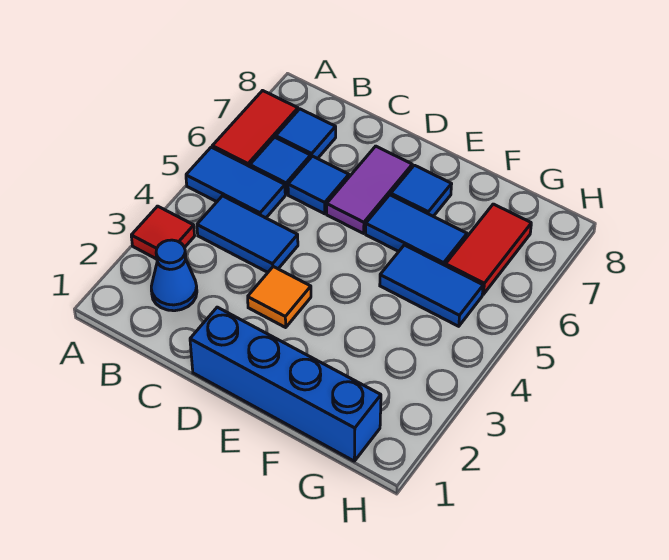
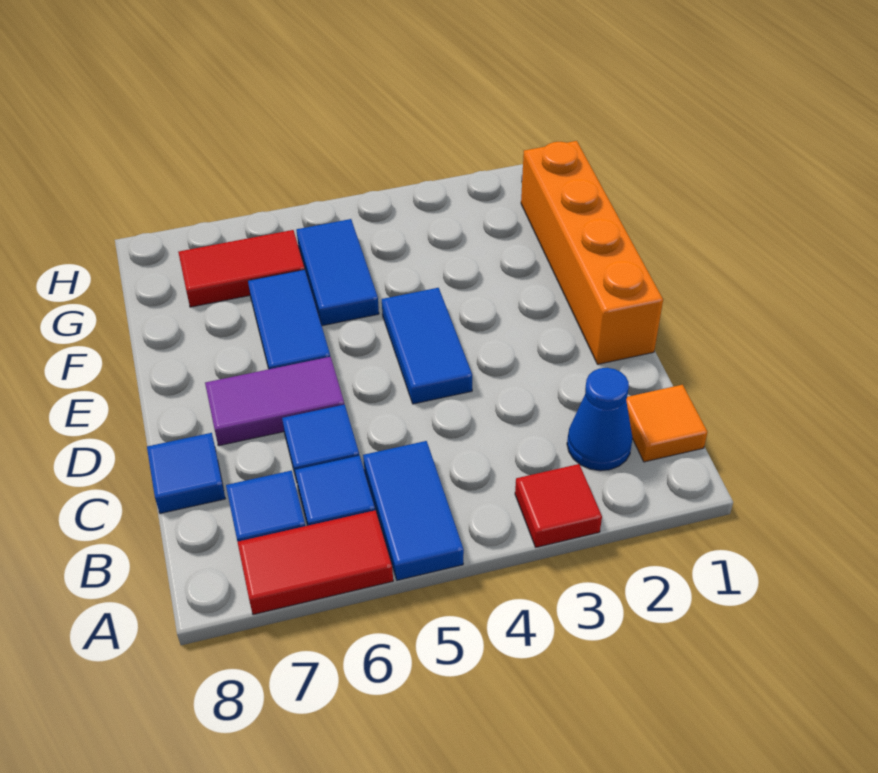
blue tile B4:C4 level 1 -> blue tile D4:E4 level 1
blue brick D1:G1 level 1 -> orange brick D1:G1 level 1
orange tile D3 level 1 -> orange tile B1 level 1
blue tile E7 level 1 -> blue tile C8 level 1

